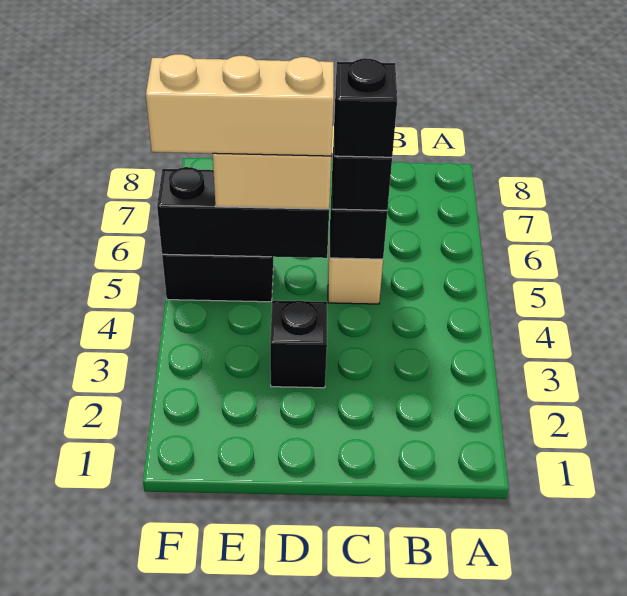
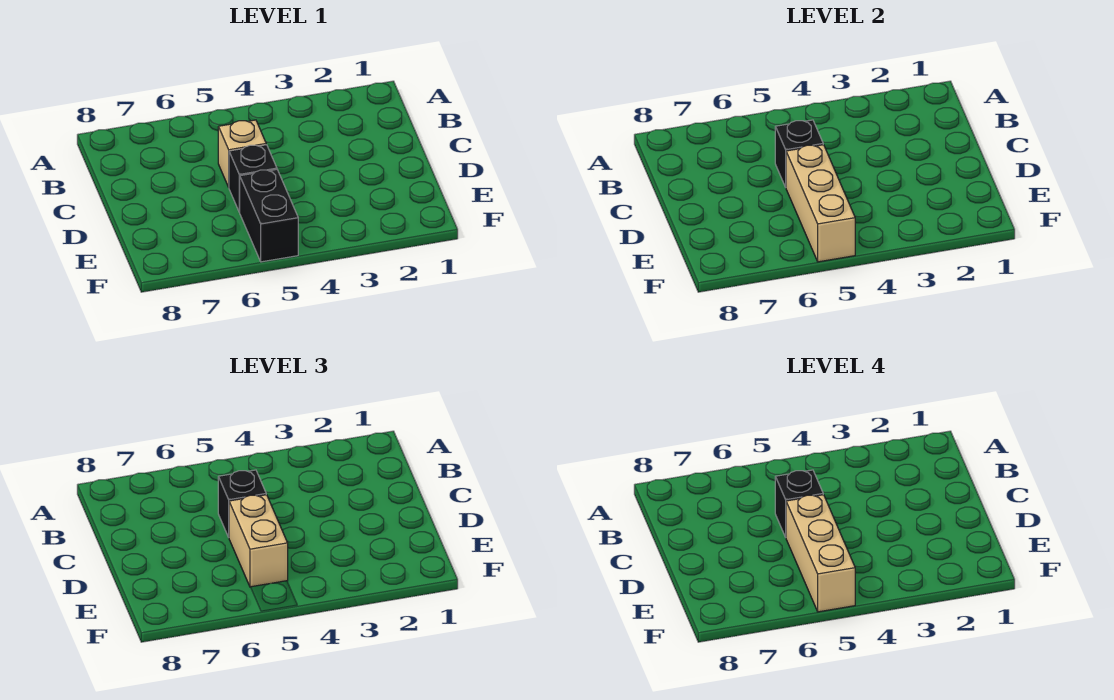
black brick D3 level 1 -> black brick D5 level 1
black brick D5:F5 level 2 -> tan brick D5:F5 level 2

